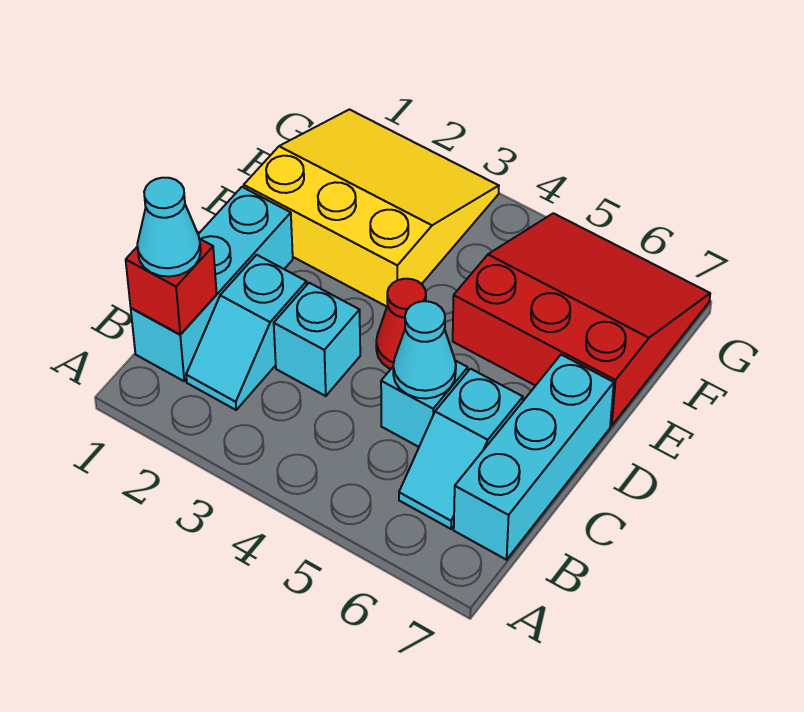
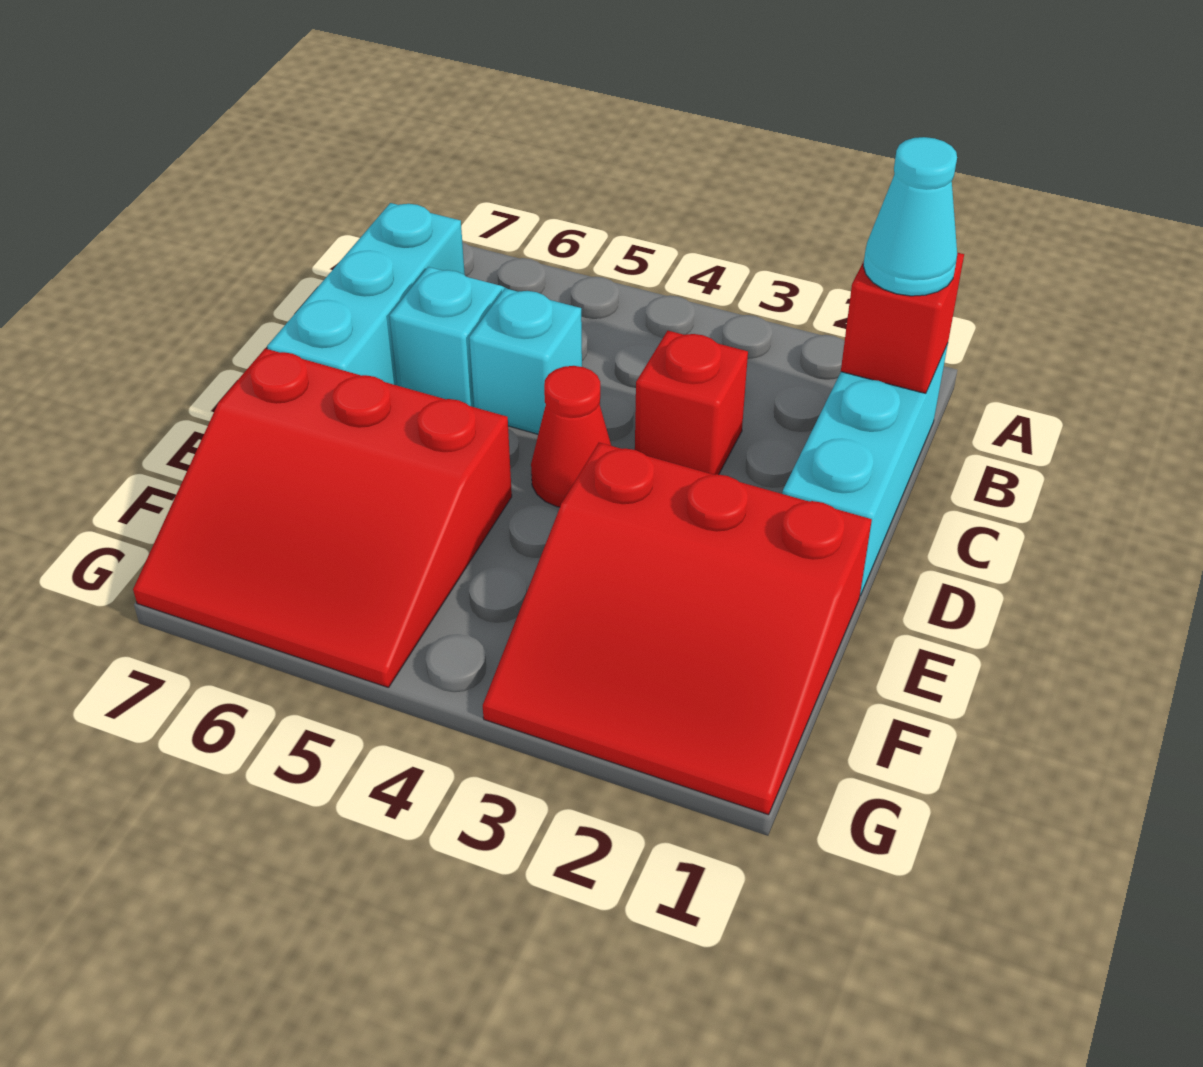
cyan slope B2:C2 level 1 top C -> none
cyan brick C3 level 1 -> red brick C3 level 1
cyan cone C5 level 2 -> none
yellow slope E1:G3 level 1 top E -> red slope E1:G3 level 1 top E

